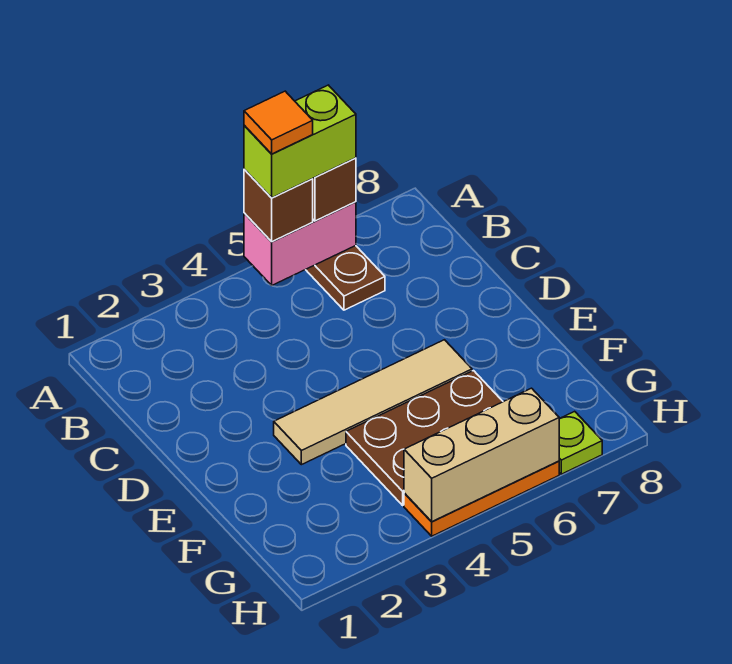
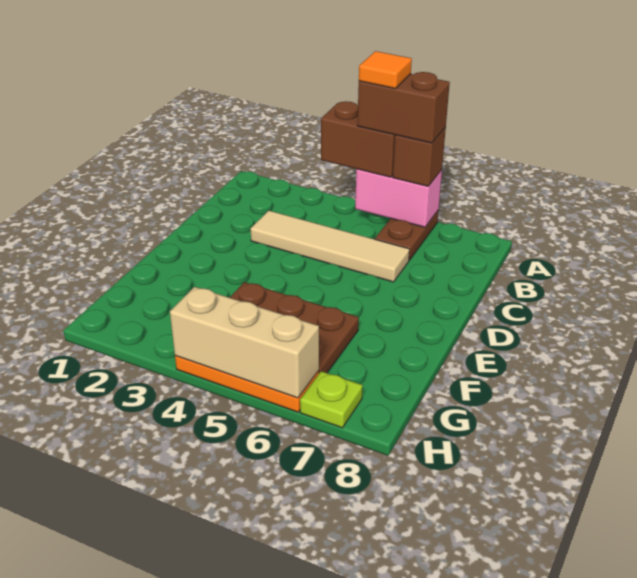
brown brick A5 level 3 -> brown brick A4:A5 level 3
lime brick A5:A6 level 4 -> brown brick A5:A6 level 4
tan tile E3:E6 level 1 -> tan tile C3:C6 level 1

